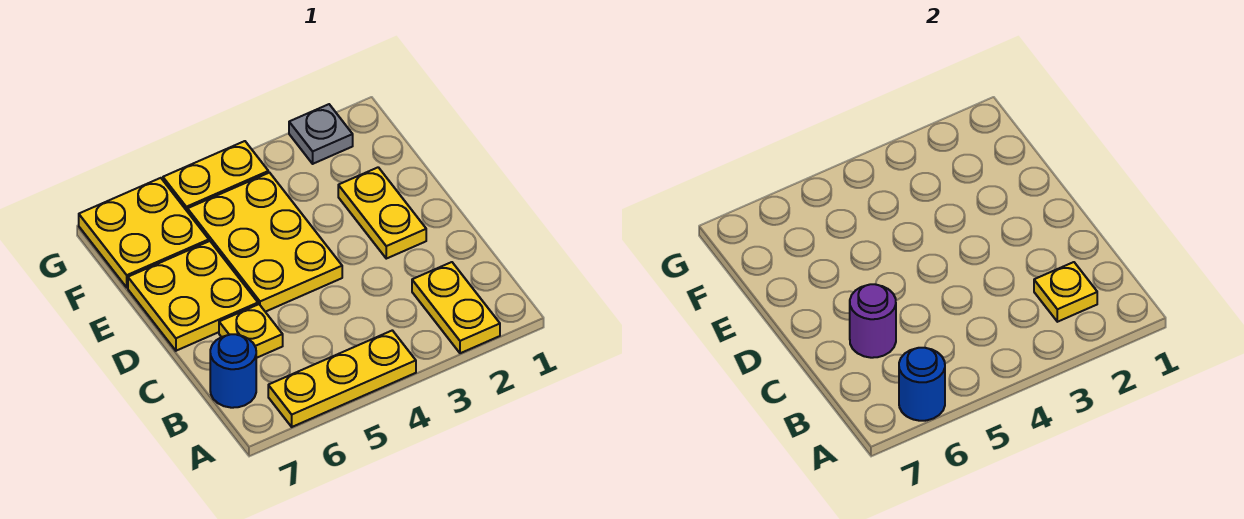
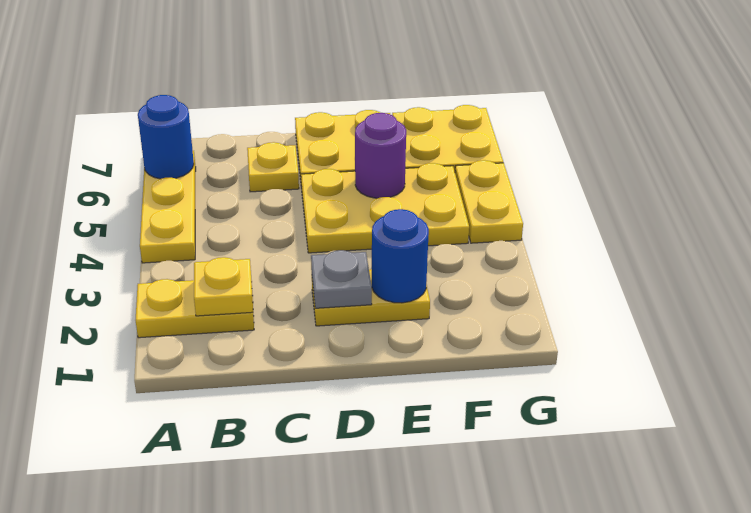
blue round brick B7 level 1 -> blue round brick E2 level 2
purple round brick C6 level 2 -> purple round brick E5 level 2
grey plate G2 level 1 -> grey plate D2 level 2

